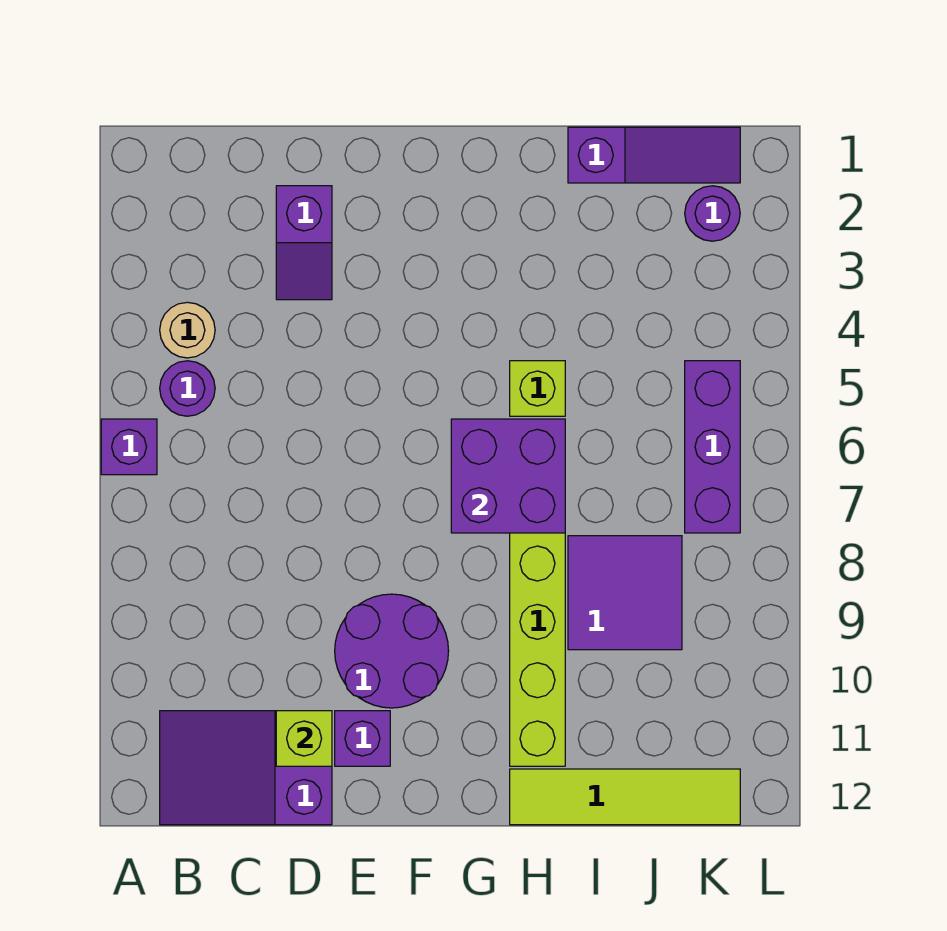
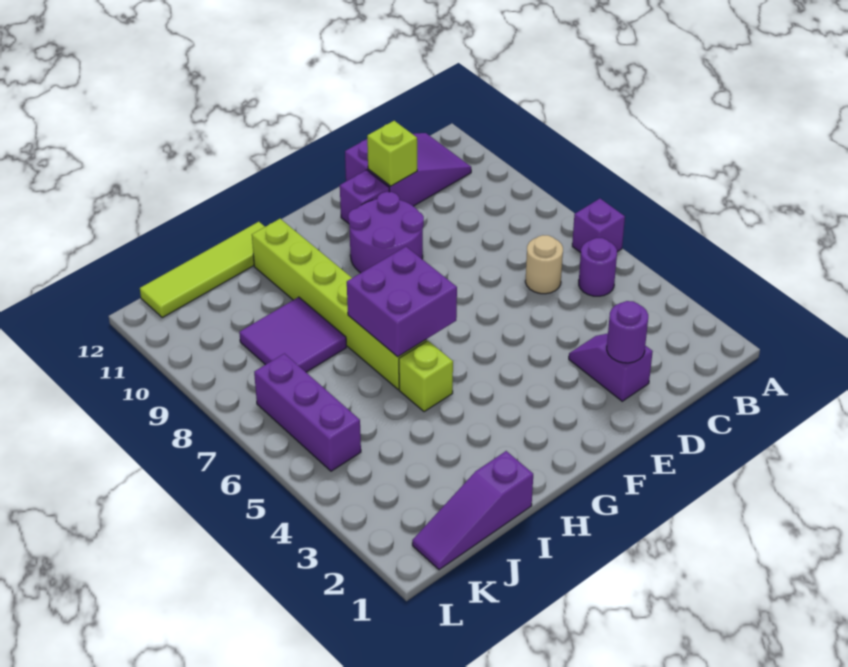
tan round brick B4 level 1 -> tan round brick C6 level 1
purple round brick K2 level 1 -> purple round brick D2 level 2

